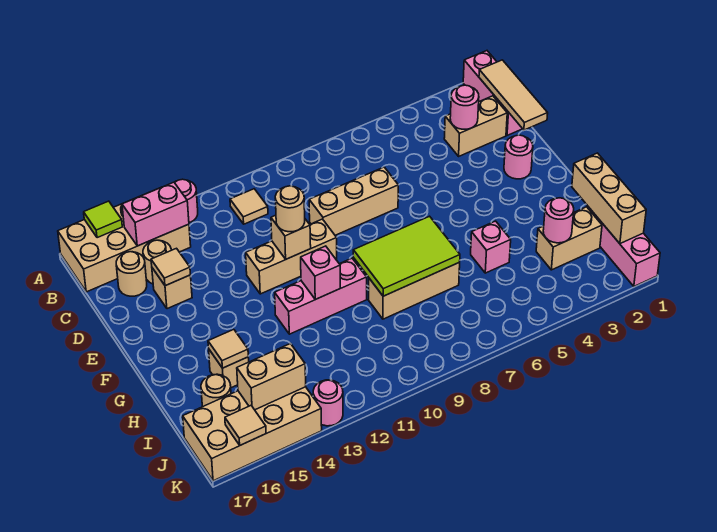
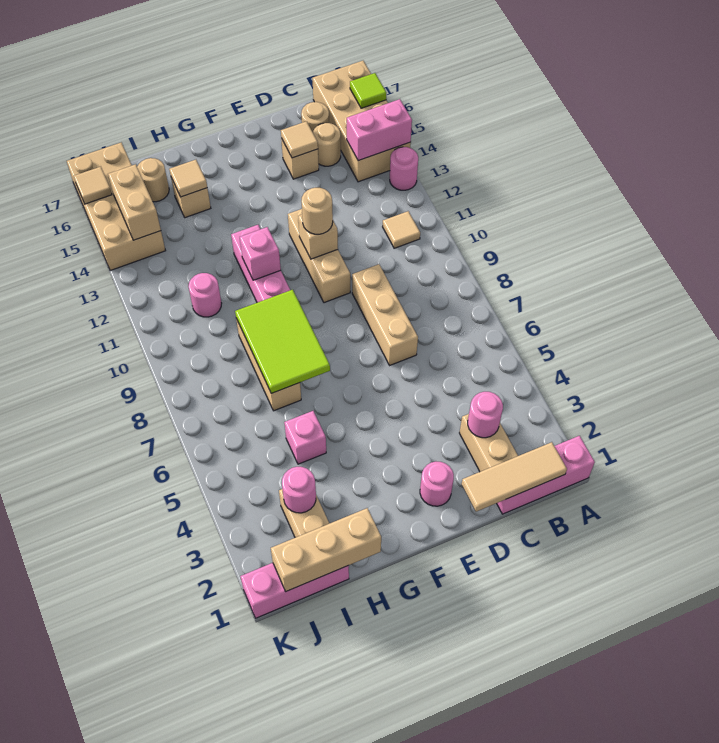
pink brick B14:B15 level 2 -> pink brick A14:B14 level 2
pink round brick K13 level 1 -> pink round brick I11 level 1

